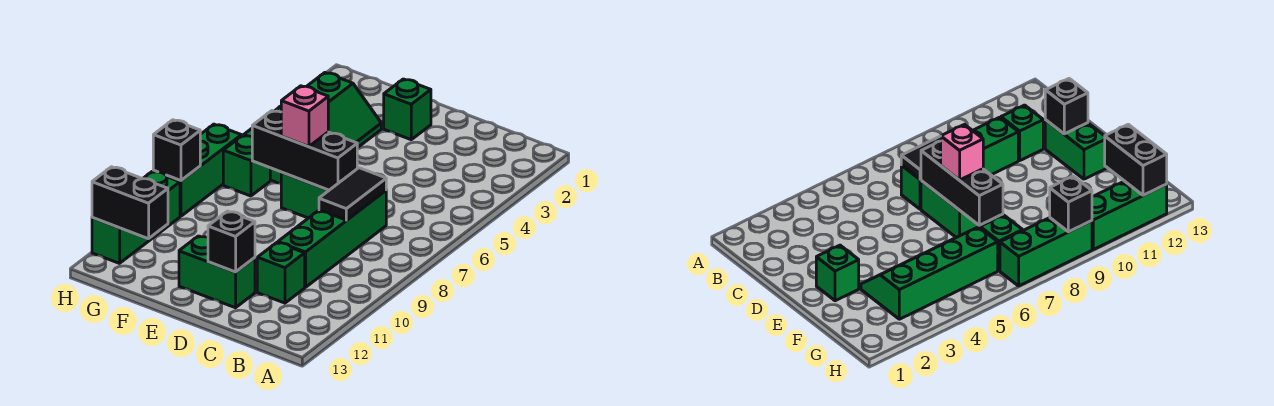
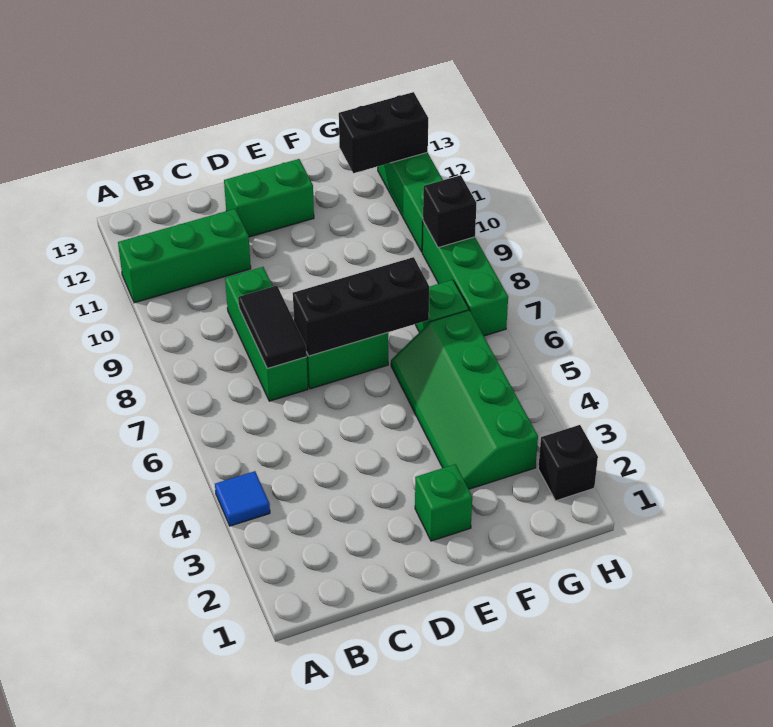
none -> blue tile A4 level 1
green brick C7:C10 level 1 -> green brick C7:C9 level 1
green brick C11 level 1 -> green brick A11:C11 level 1
black brick D12 level 2 -> black brick H2 level 1
pink brick E7 level 3 -> none

